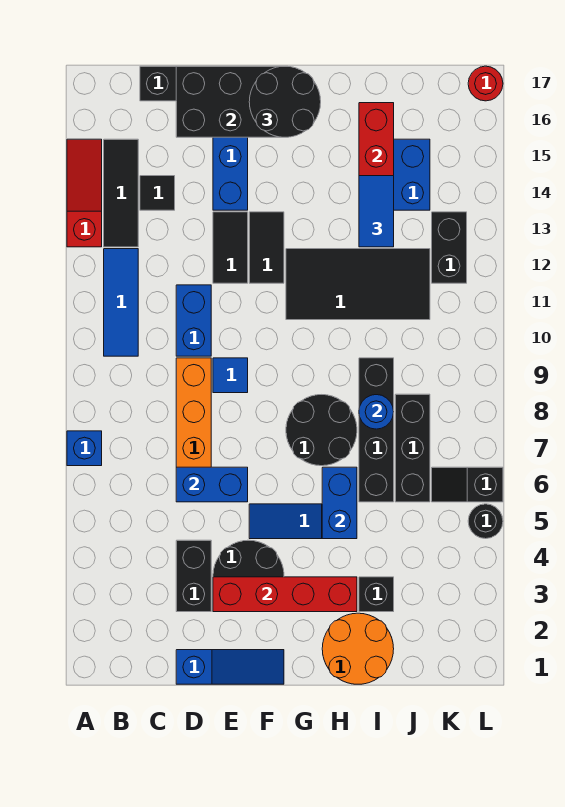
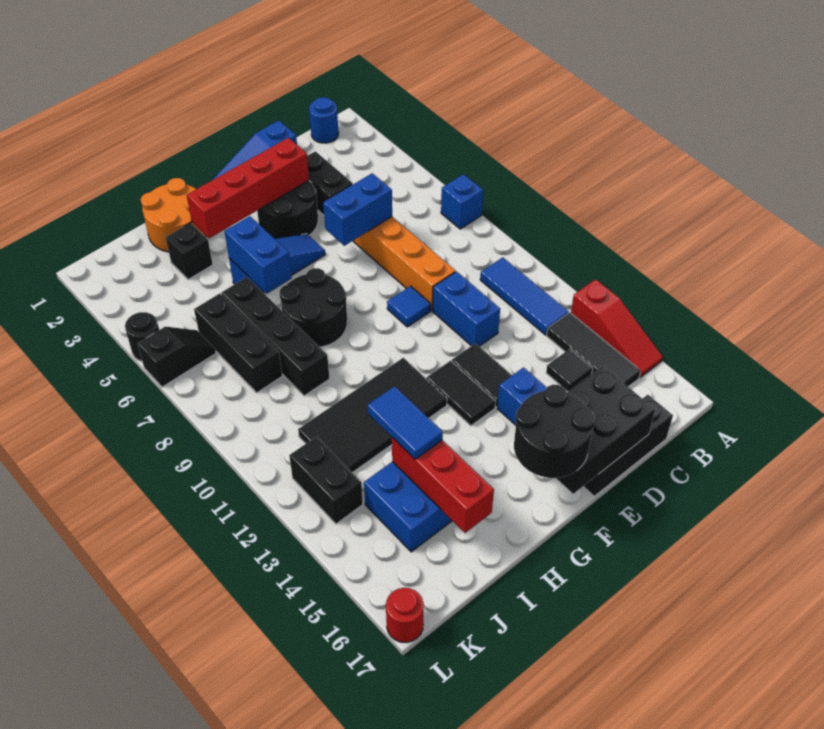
blue round brick I8 level 2 -> blue round brick B1 level 1

